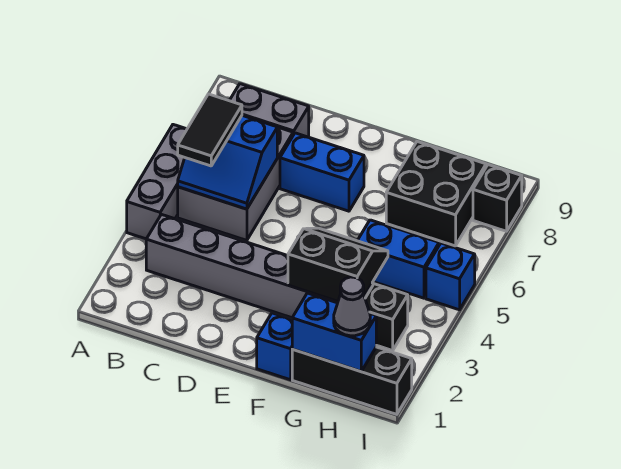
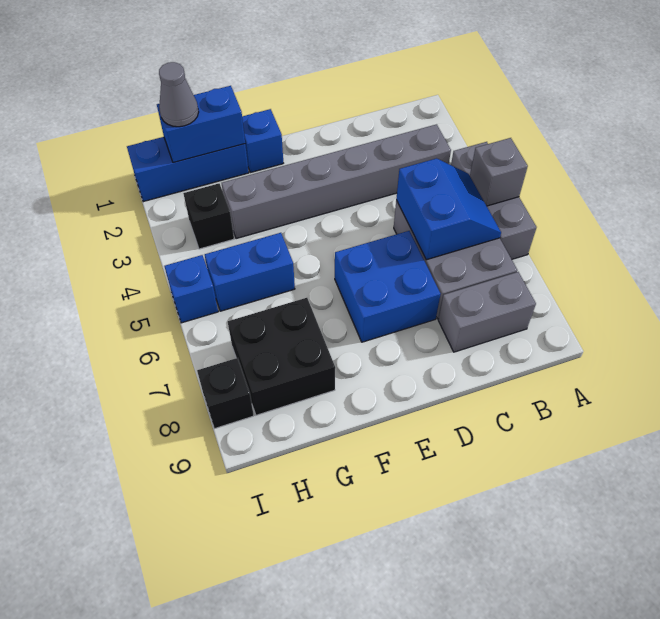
none -> grey brick A5 level 2
blue slope B5:C6 level 2 top 6 -> blue slope B5:C6 level 2 top C
black tile B5:B6 level 3 -> none
blue brick D7:E7 level 1 -> blue brick D6:E7 level 1
black slope F3:G4 level 2 top 3 -> none
black brick G1:I1 level 1 -> blue brick G1:I1 level 1

